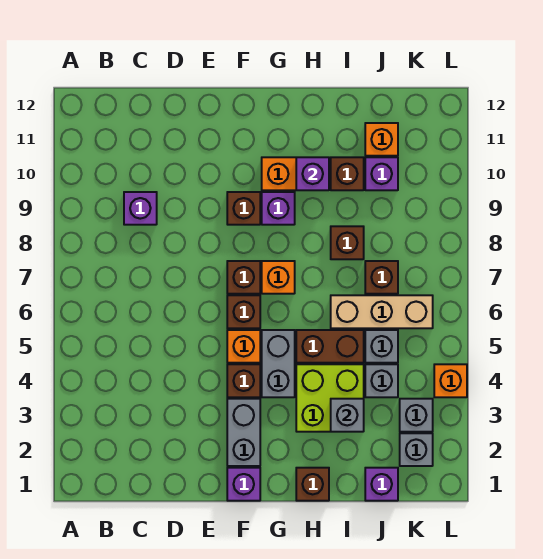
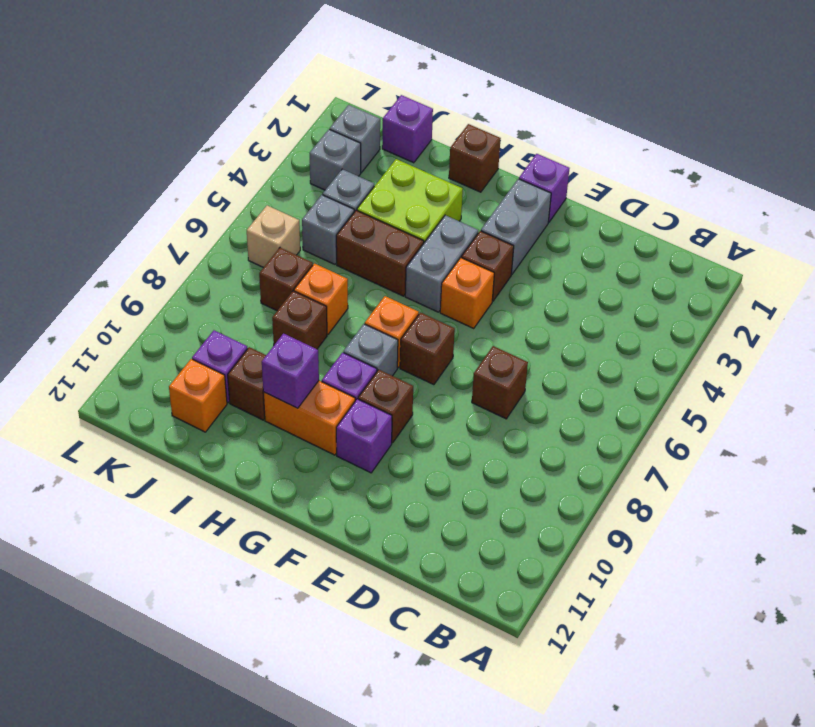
purple brick C9 level 1 -> purple brick F10 level 1
brown brick F6 level 1 -> brown brick D7 level 1
grey brick I3 level 2 -> grey brick G8 level 1
tan brick I6:K6 level 1 -> tan brick K6 level 1
orange brick L4 level 1 -> orange brick I7 level 1

